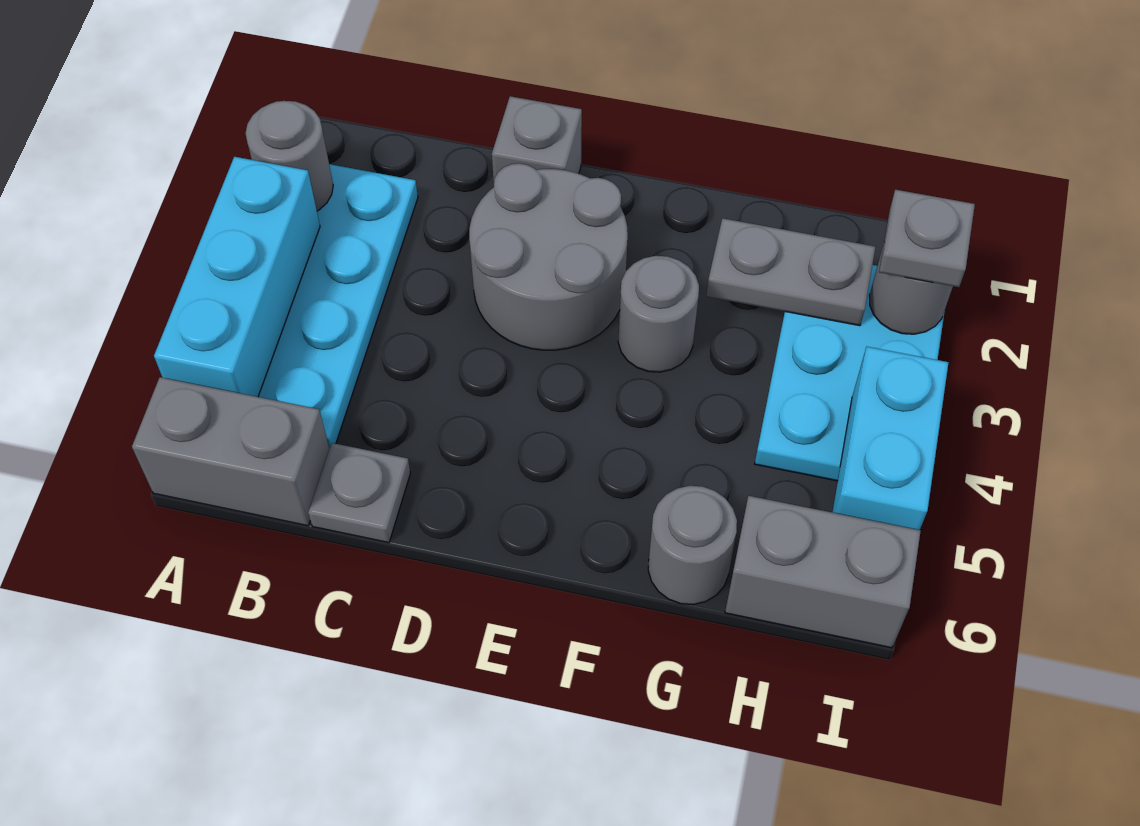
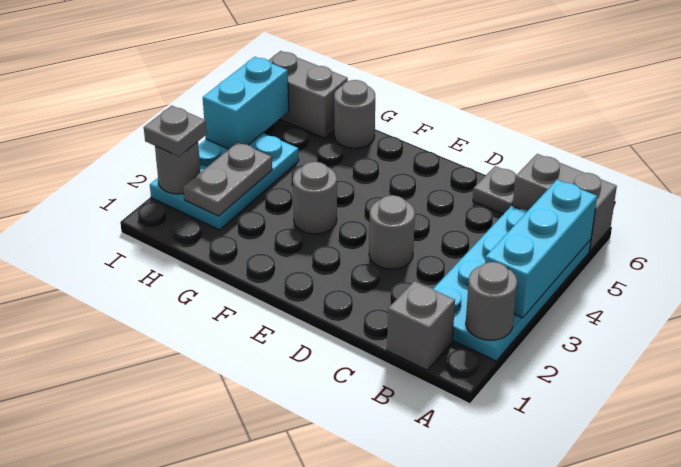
grey brick D1 level 1 -> grey brick B1 level 1
grey round brick D2:E3 level 1 -> grey round brick D3 level 1
grey plate G2:H2 level 2 -> grey plate H2:H3 level 2

